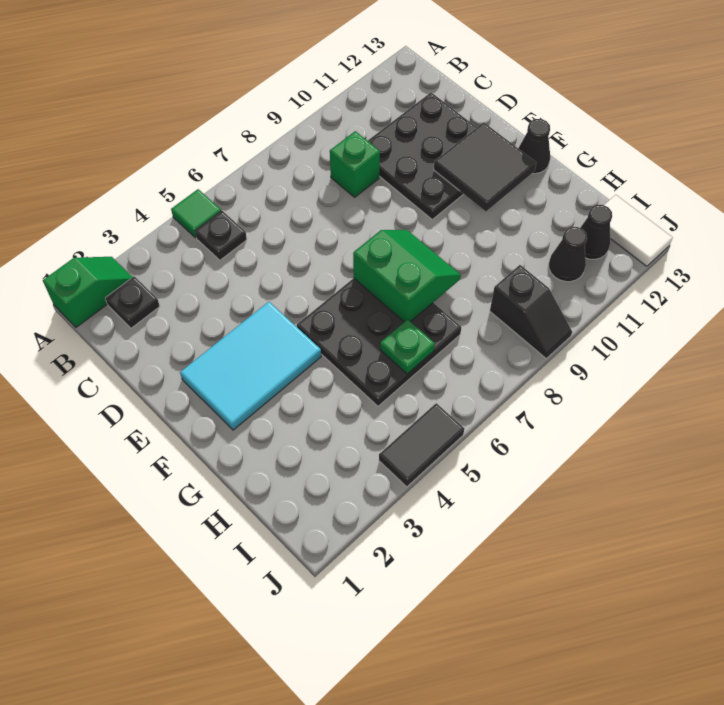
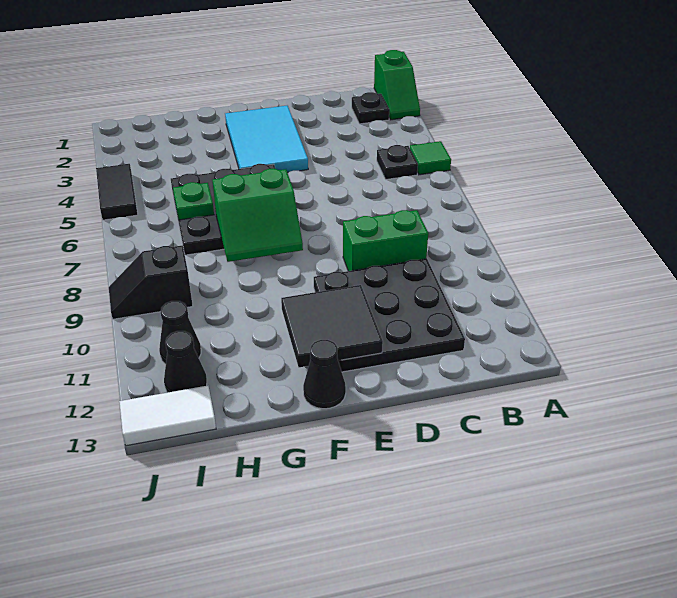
green brick C9 level 1 -> green brick C9:D9 level 1

